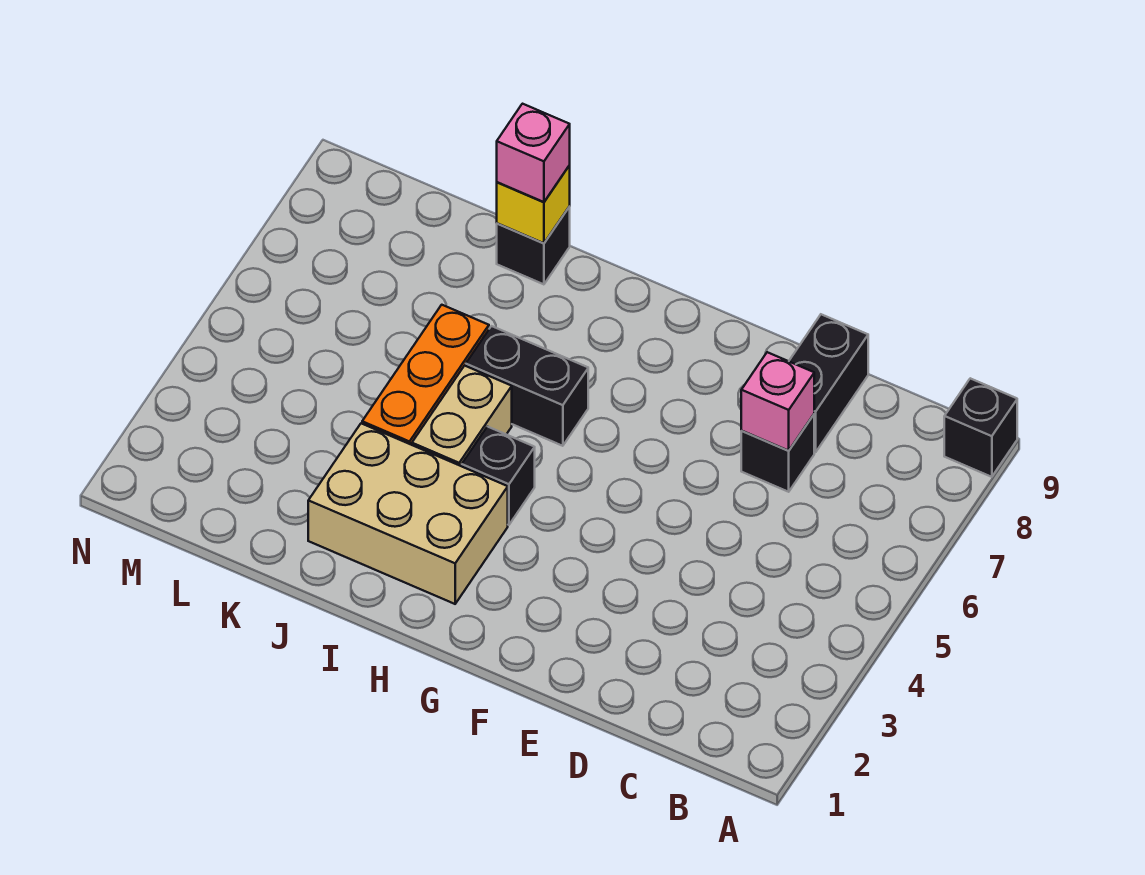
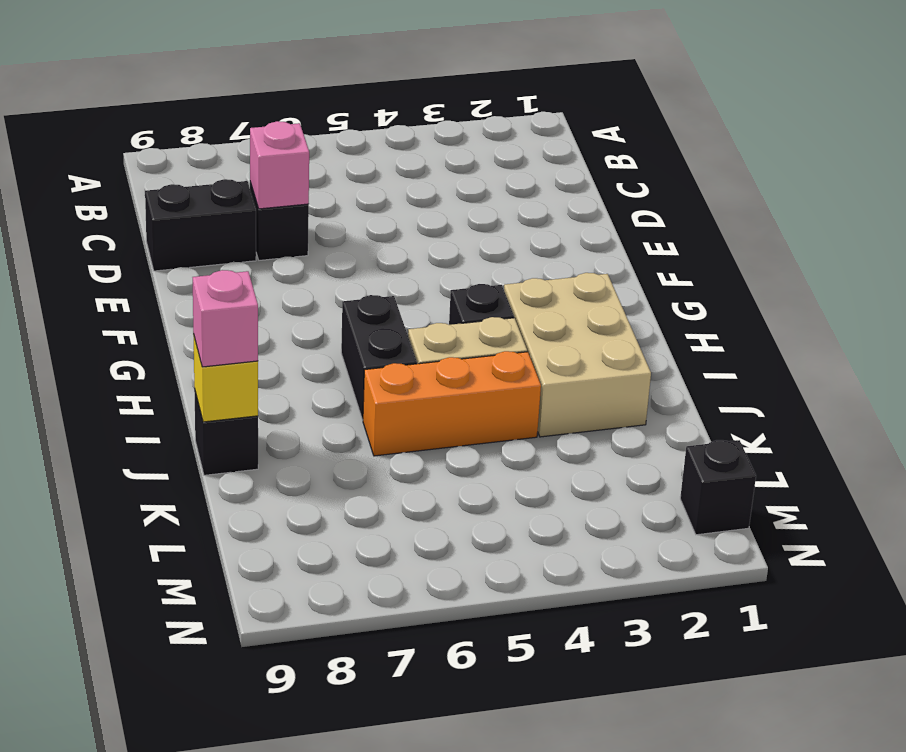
black brick A9 level 1 -> black brick M1 level 1

